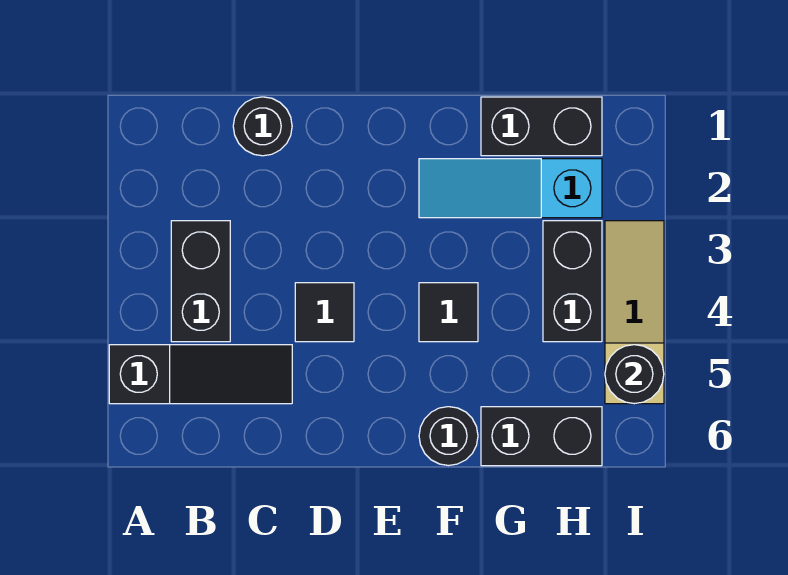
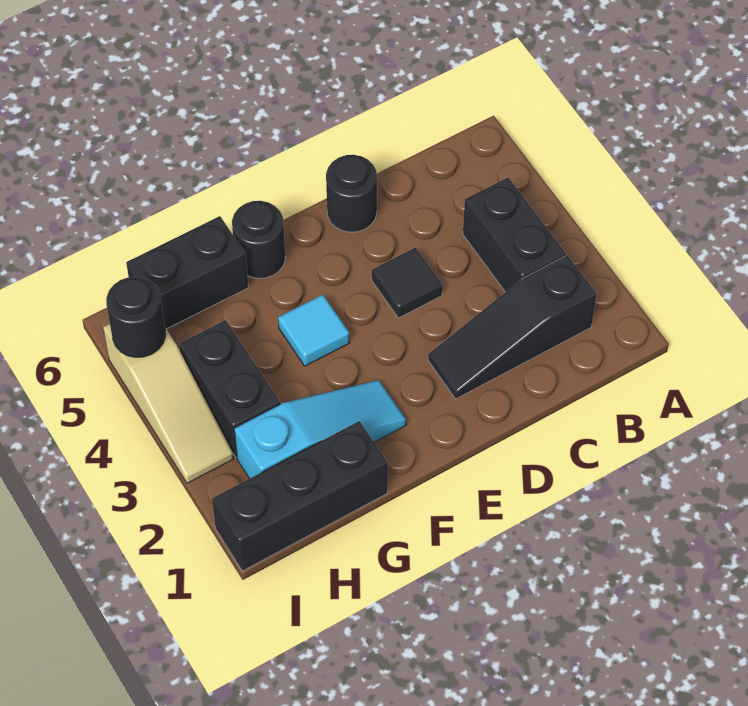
black slope A5:C5 level 1 top A -> black slope B2:D2 level 1 top B
black round brick C1 level 1 -> black round brick D6 level 1
black tile F4 level 1 -> cyan tile F4 level 1
black brick G1:H1 level 1 -> black brick G1:I1 level 1

